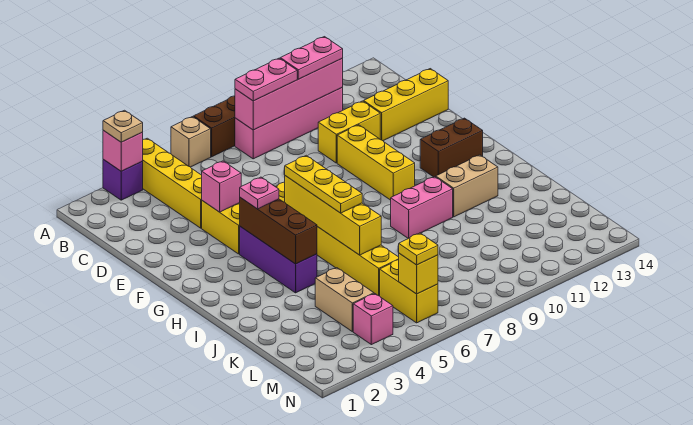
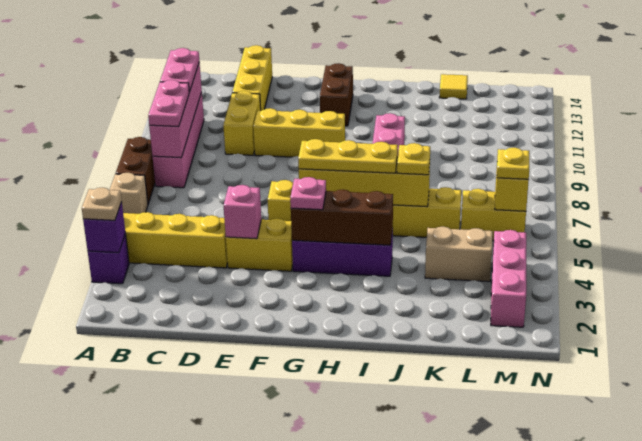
pink brick A3 level 2 -> purple brick A3 level 2
tan brick I11:I12 level 1 -> none
none -> yellow plate J6 level 3
none -> yellow tile K14 level 1
pink brick M4 level 1 -> pink brick M2:M4 level 1

